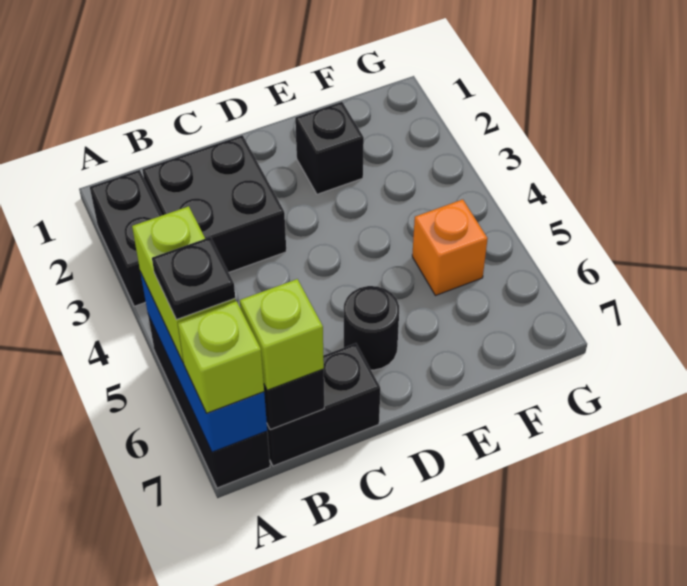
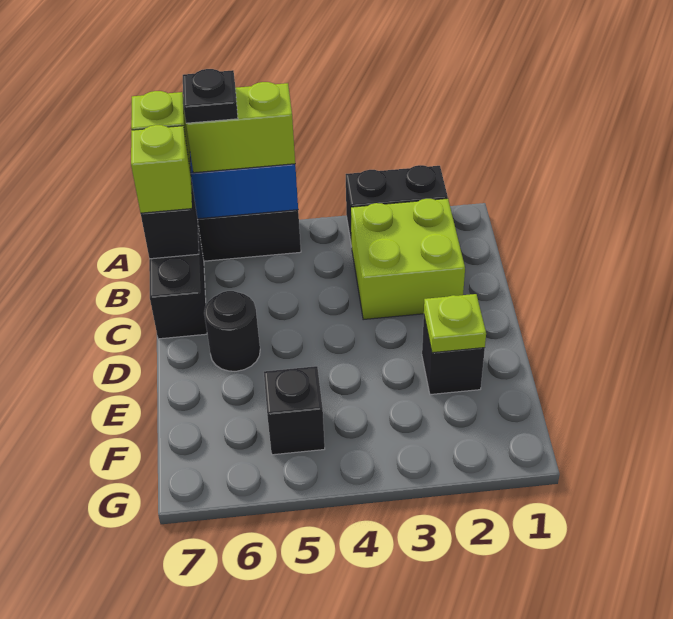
black brick B2:C3 level 1 -> lime brick B2:C3 level 1
none -> lime plate E2 level 2
orange brick F5 level 1 -> black brick F5 level 1

